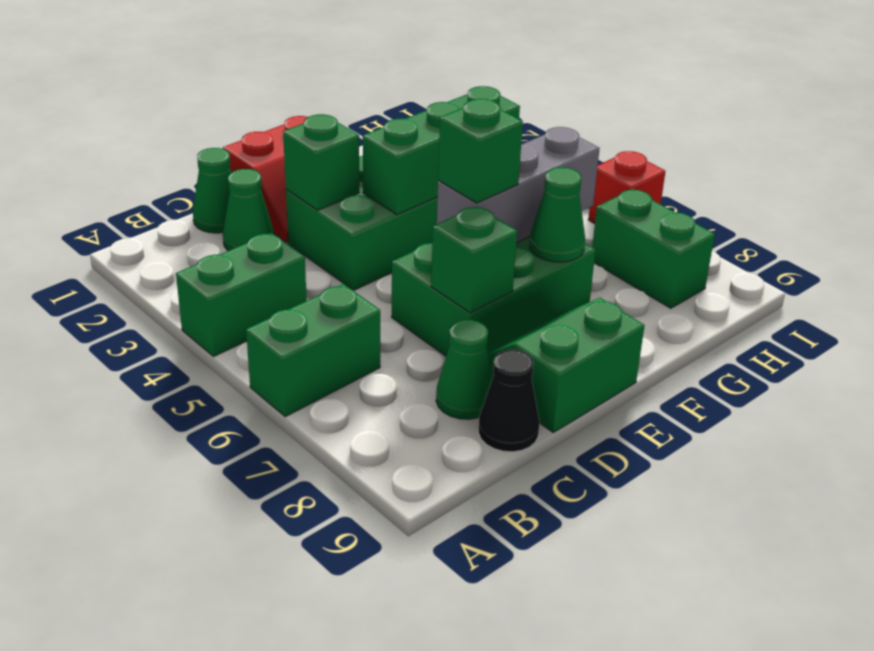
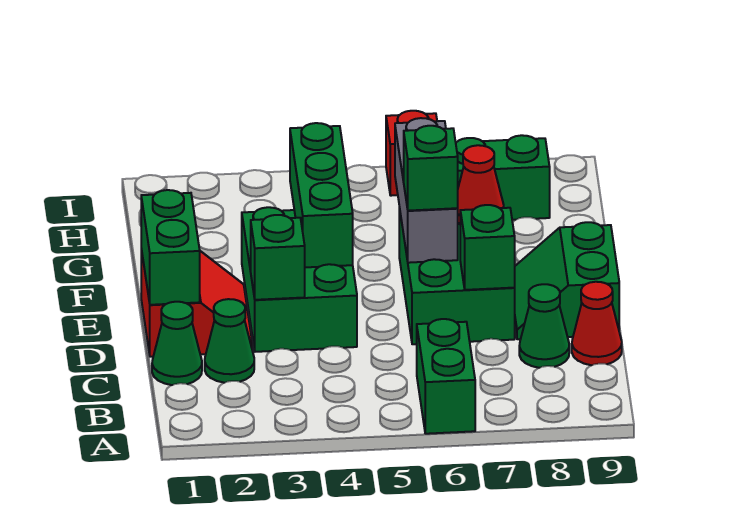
green brick A4:B4 level 1 -> green brick D1:E1 level 2
black cone C9 level 1 -> red cone C9 level 1
green cone F7 level 2 -> red cone F7 level 2

